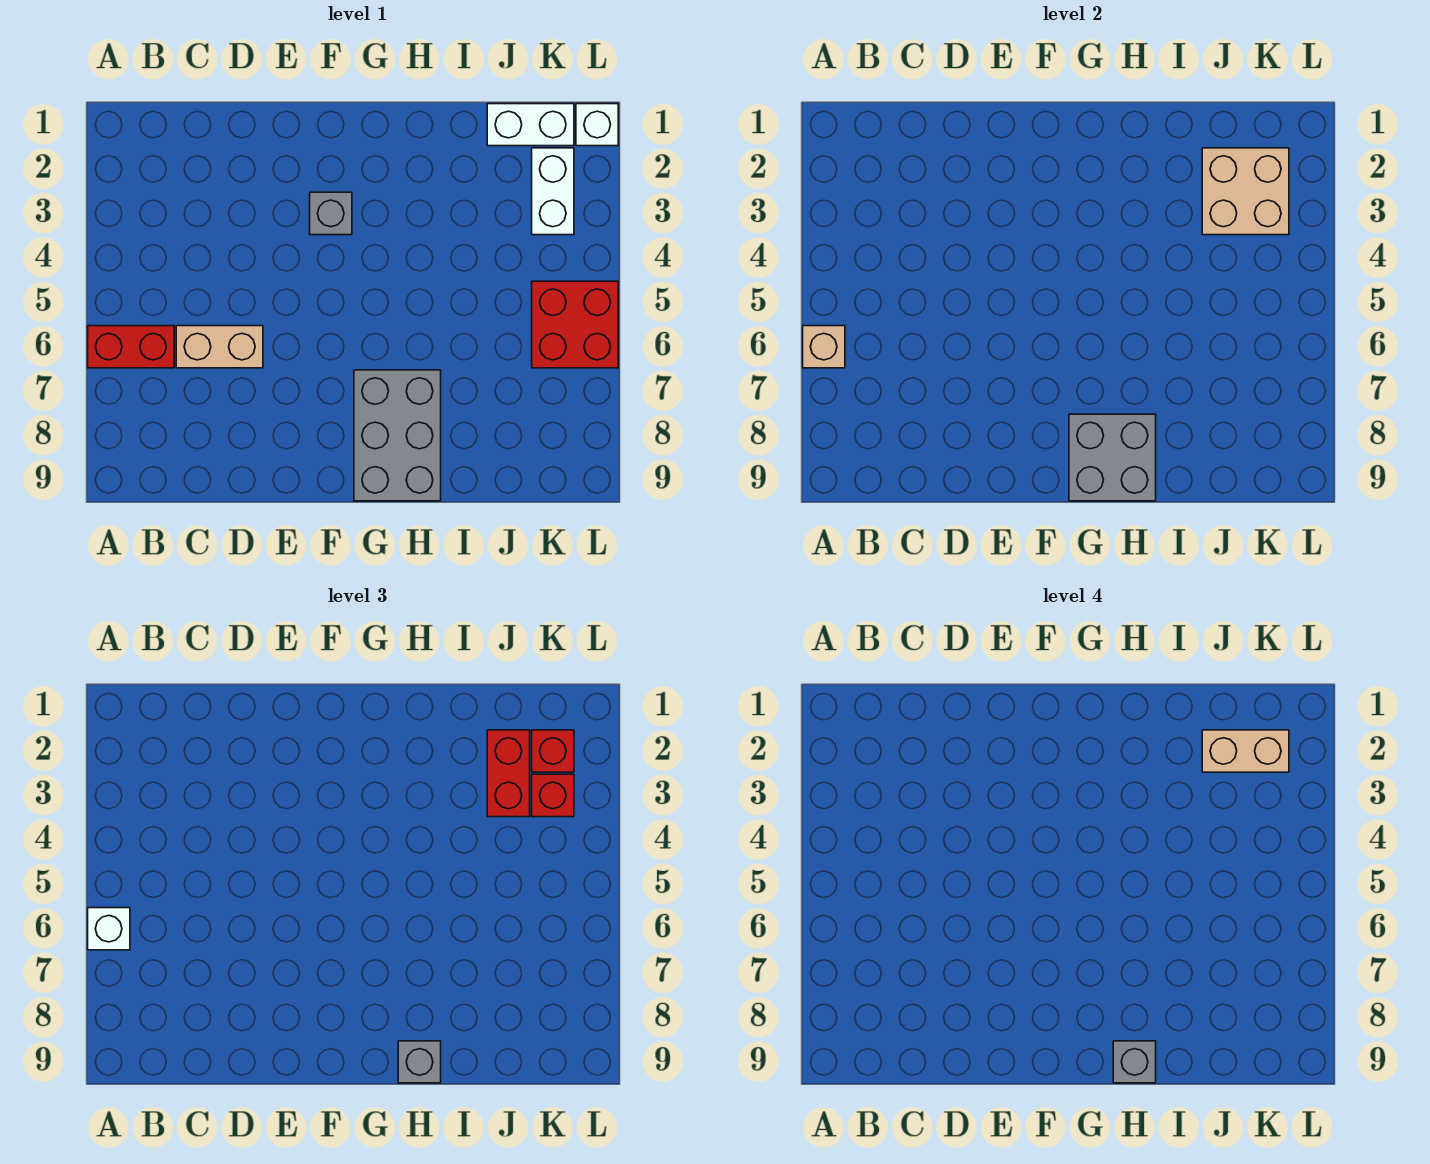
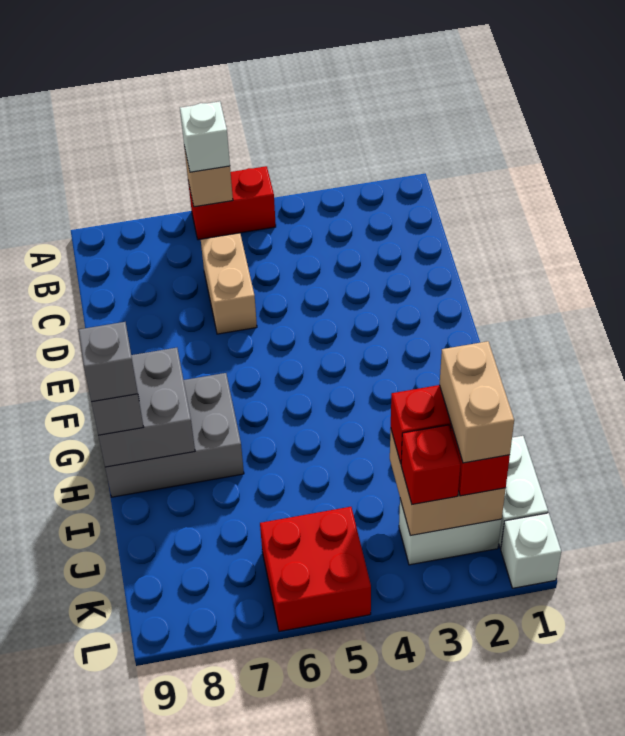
red brick A6:B6 level 1 -> red brick A5:A6 level 1
grey brick F3 level 1 -> none

